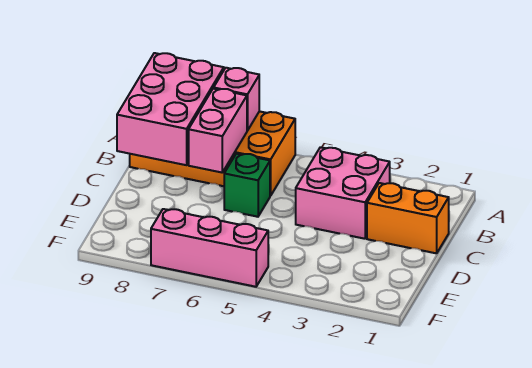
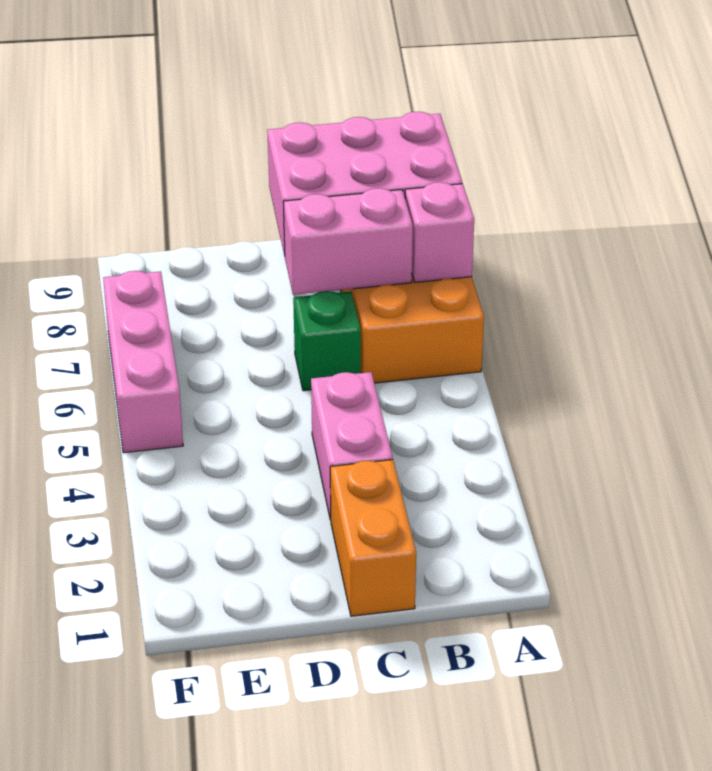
pink brick B3:C4 level 1 -> pink brick C3:C4 level 1

